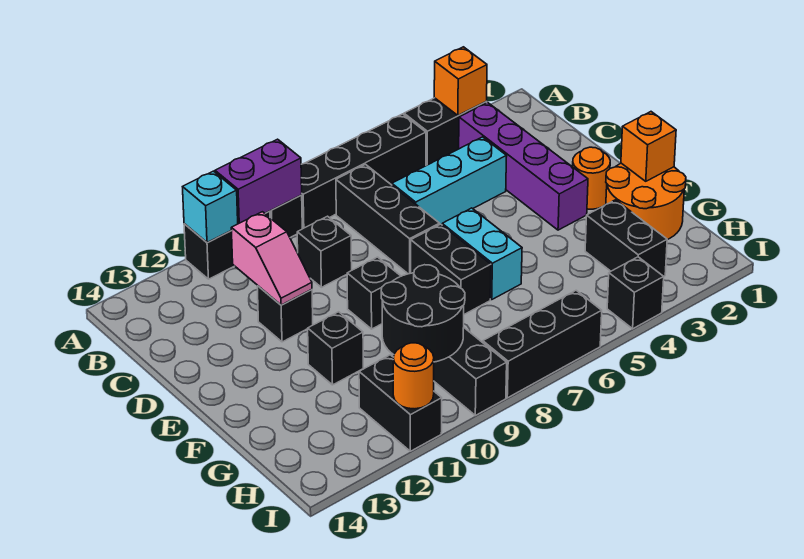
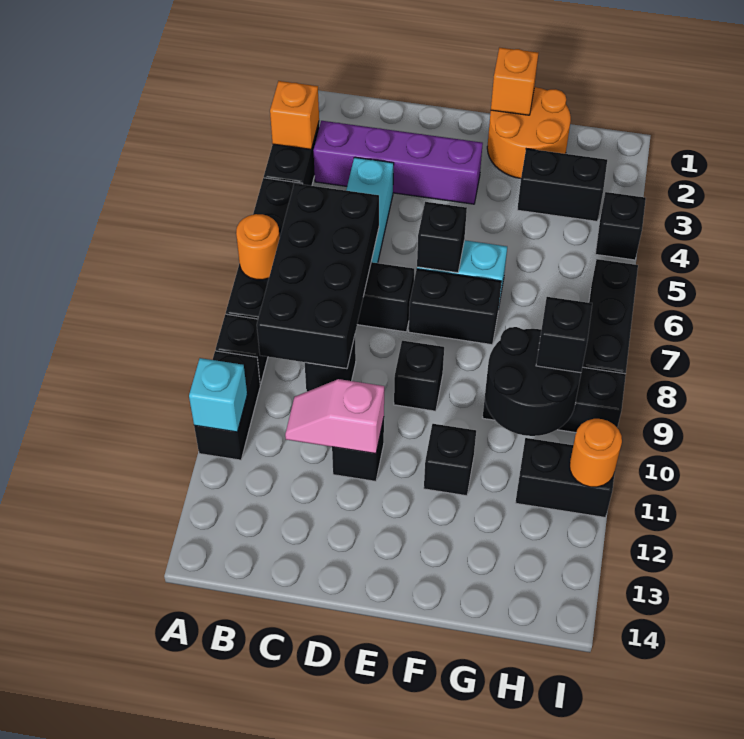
purple brick A9:A10 level 2 -> none
none -> black brick B6:C9 level 2
pink slope C11:D11 level 2 top C -> pink slope C11:D11 level 2 top D
orange round brick E2 level 1 -> orange round brick A7 level 2
none -> black brick E6 level 2
none -> black brick H9 level 3

